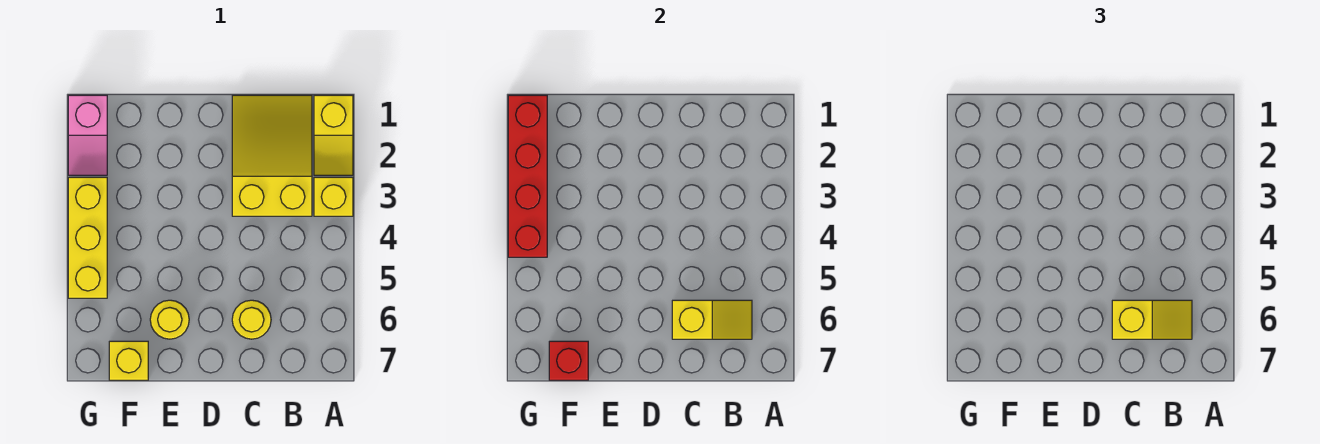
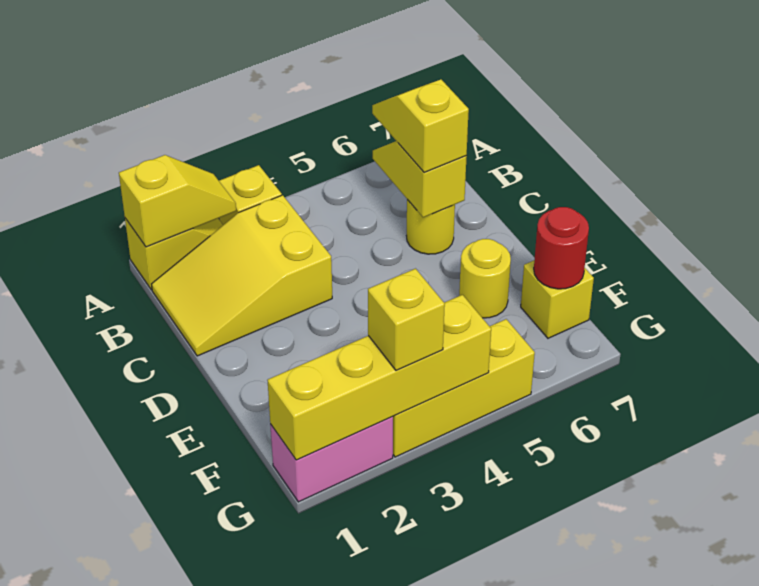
none -> yellow slope A1:A2 level 2 top 1
red brick F7 level 2 -> red round brick F7 level 2
pink slope G1:G2 level 1 top 1 -> pink brick G1:G2 level 1
red brick G1:G4 level 2 -> yellow brick G1:G4 level 2
none -> yellow brick G3 level 3

